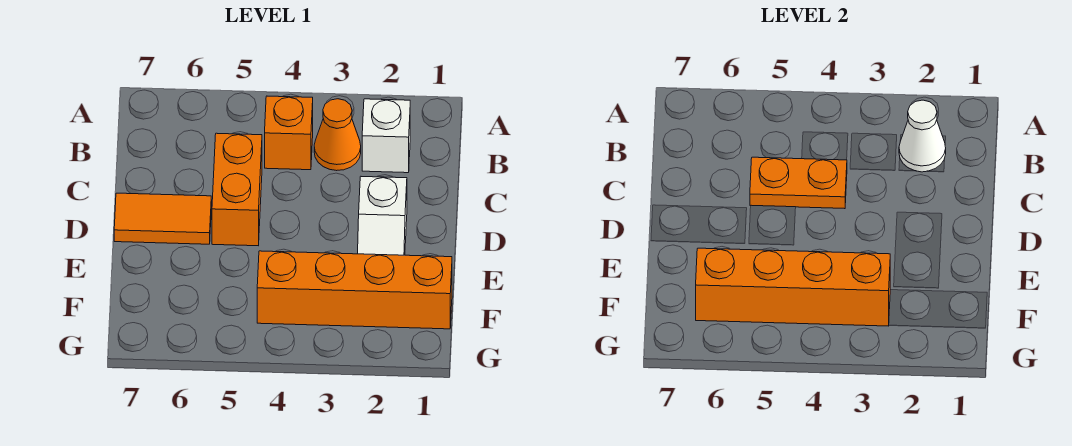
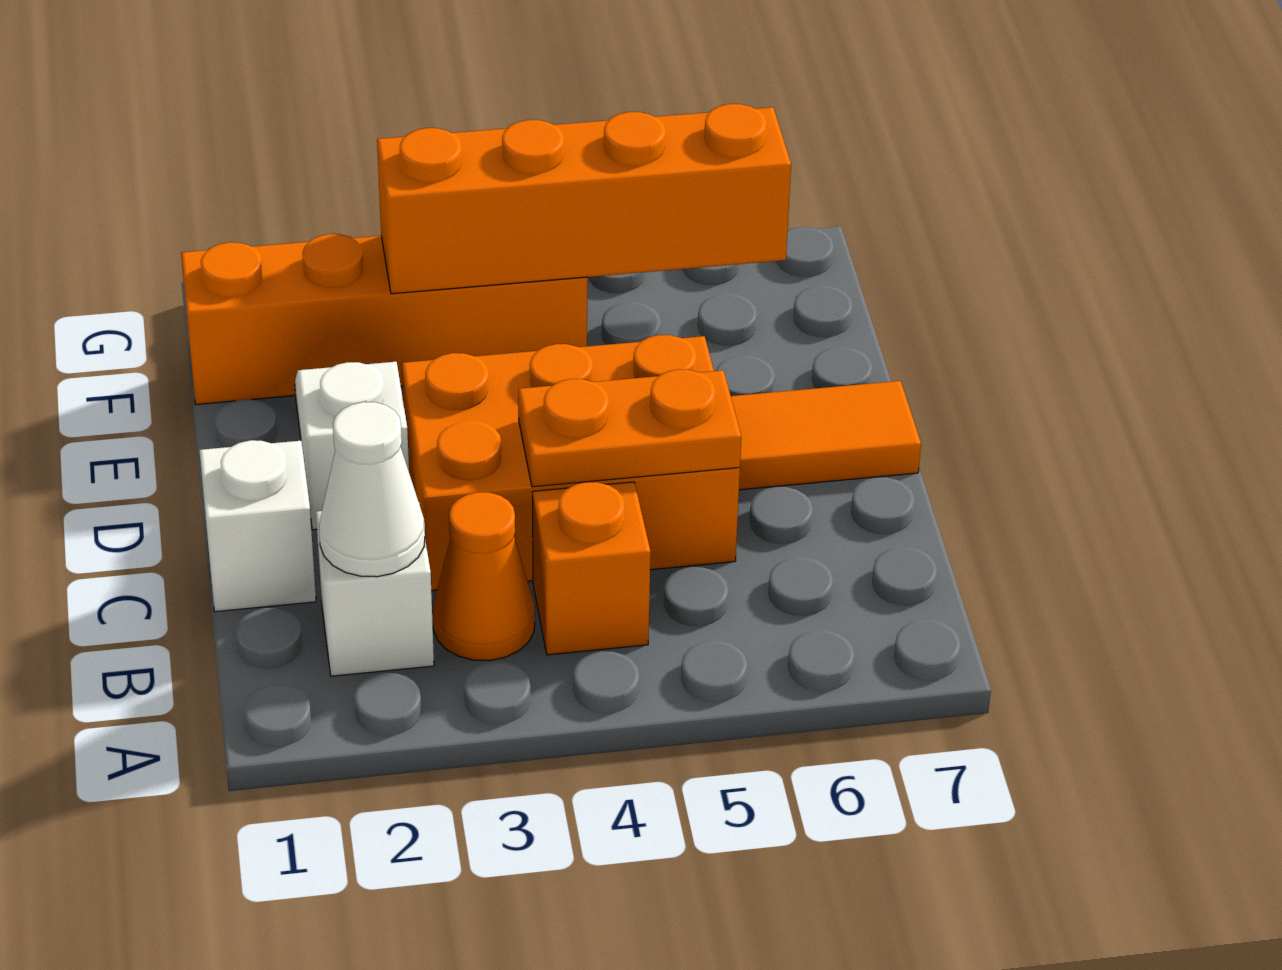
none -> white brick C1 level 1
orange brick C5:D5 level 1 -> orange brick C3:D5 level 1

